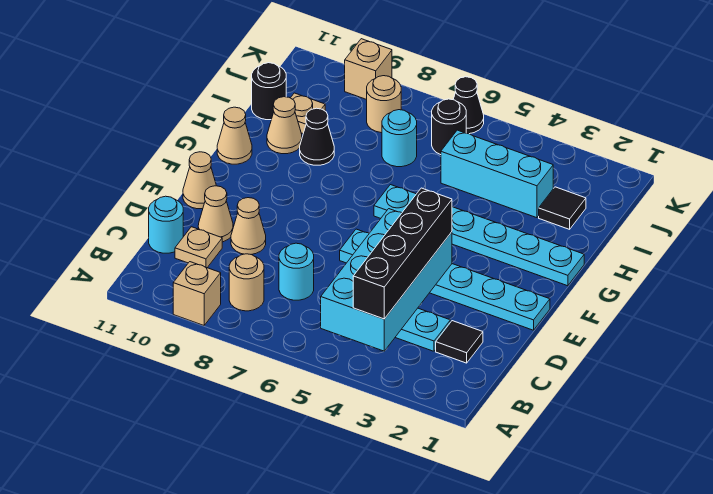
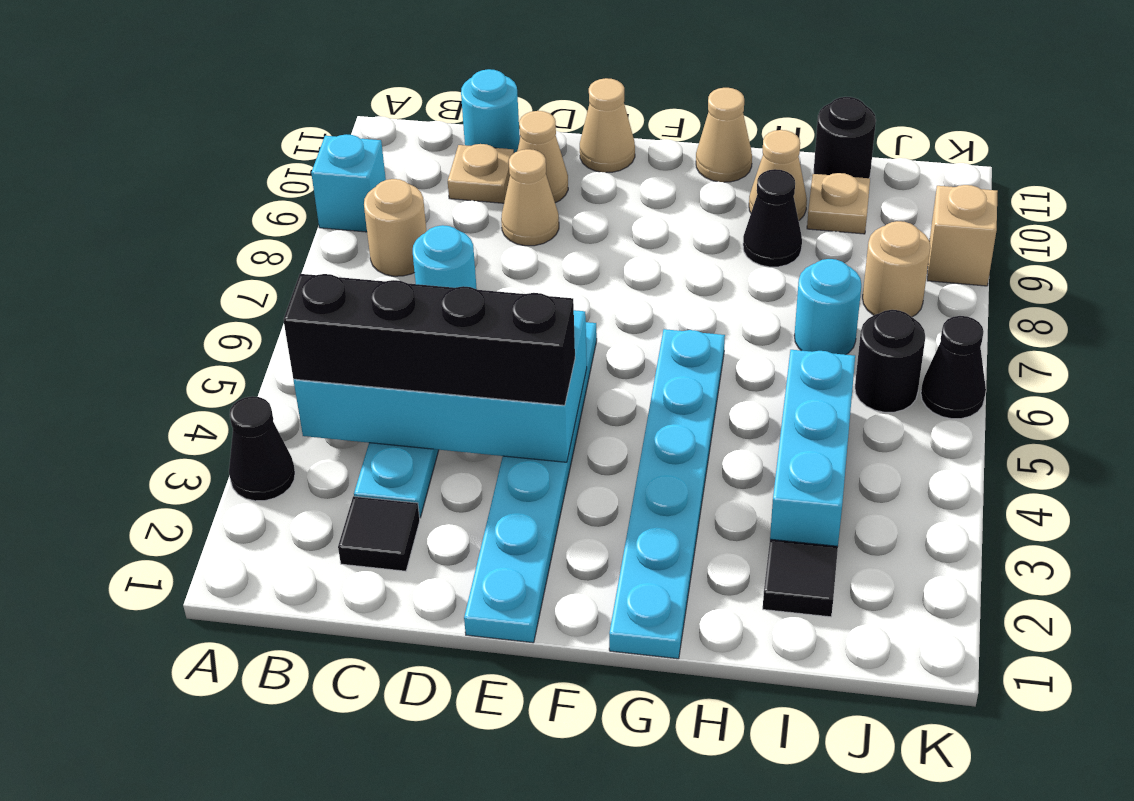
none -> black cone A3 level 1
tan brick A9 level 1 -> cyan brick A9 level 1

